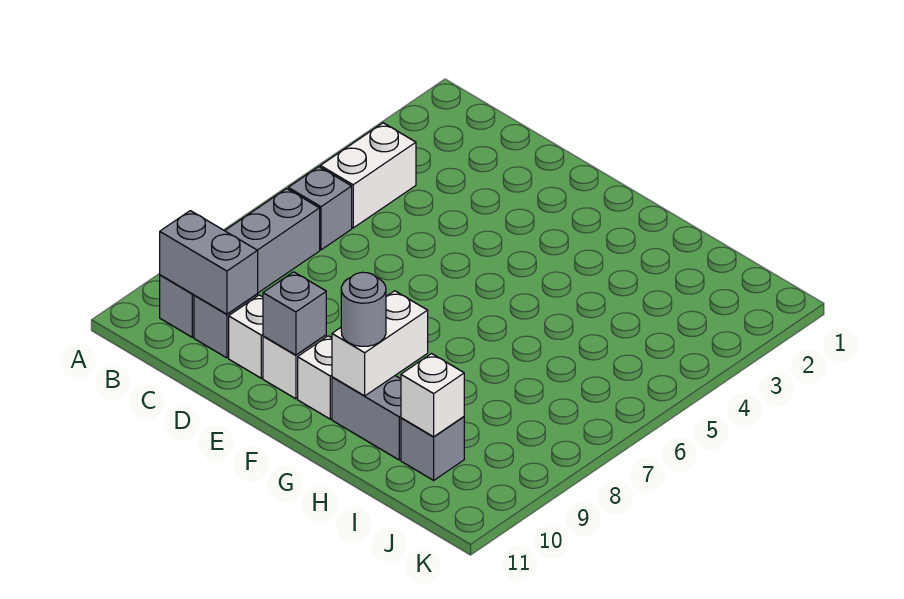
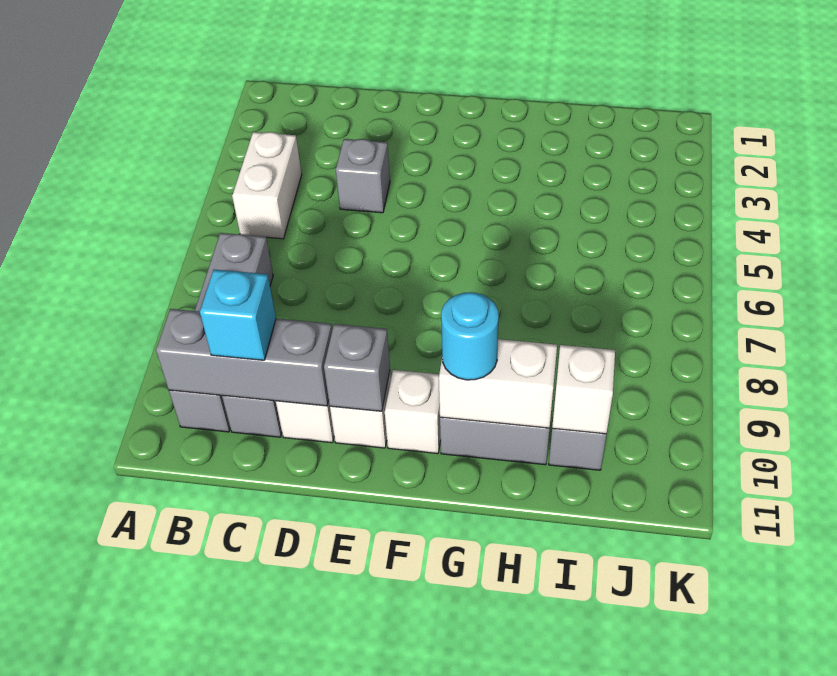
grey brick B6 level 1 -> grey brick D4 level 1
grey brick B10:C10 level 2 -> grey brick B10:D10 level 2
none -> cyan brick C10 level 3
white brick G9:G10 level 2 -> white brick G10:H10 level 2
grey round brick G10 level 3 -> cyan round brick G10 level 3

